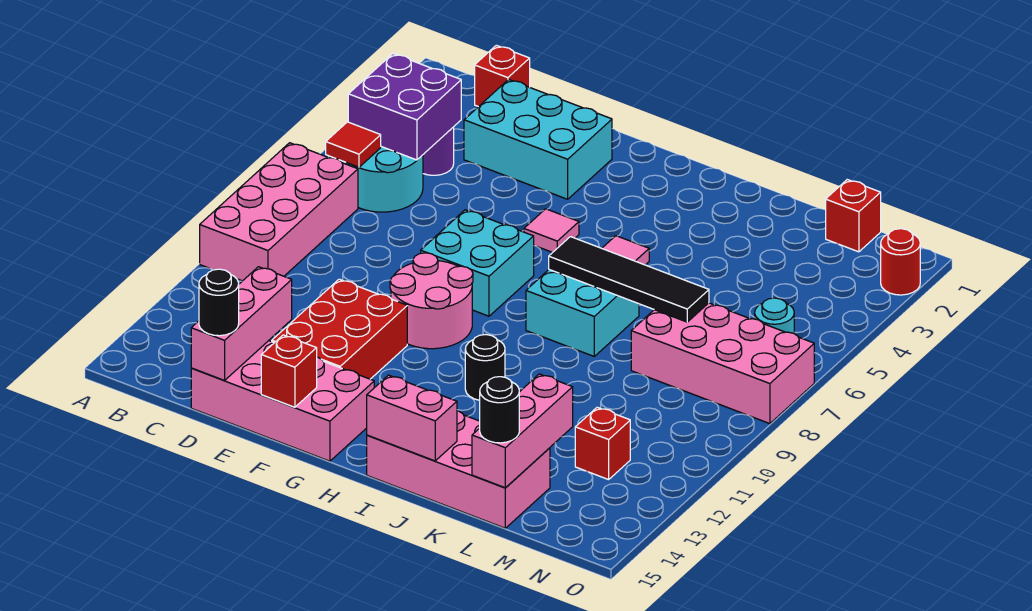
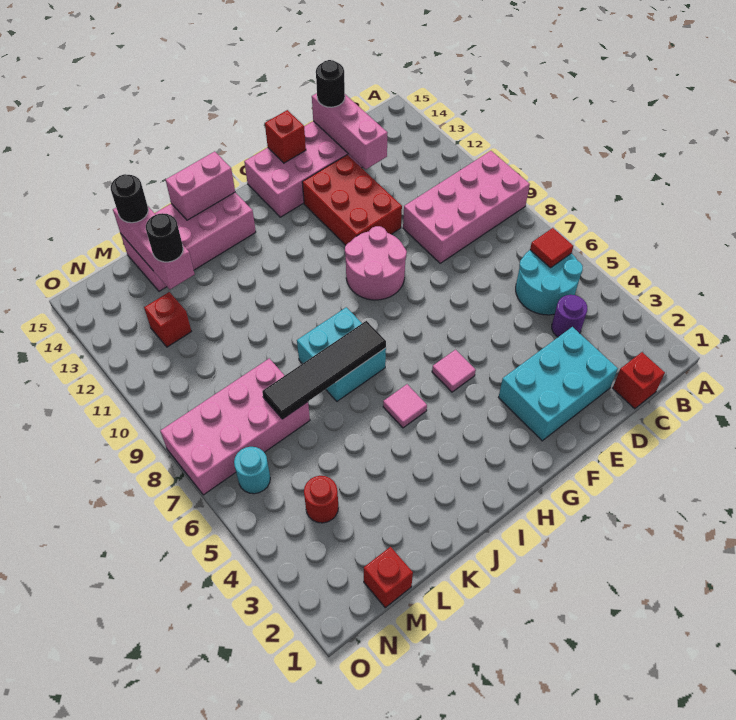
pink brick A7:B10 level 1 -> pink brick A9:D10 level 1
purple brick B4:C5 level 2 -> none
cyan brick F7:G8 level 1 -> none
black round brick I11 level 1 -> black round brick L13 level 3
red round brick O2 level 1 -> red round brick M4 level 1

